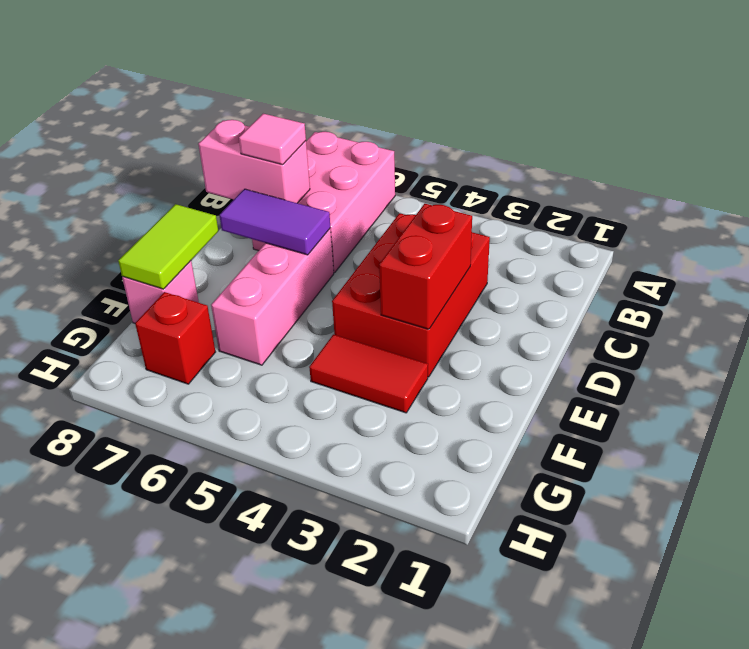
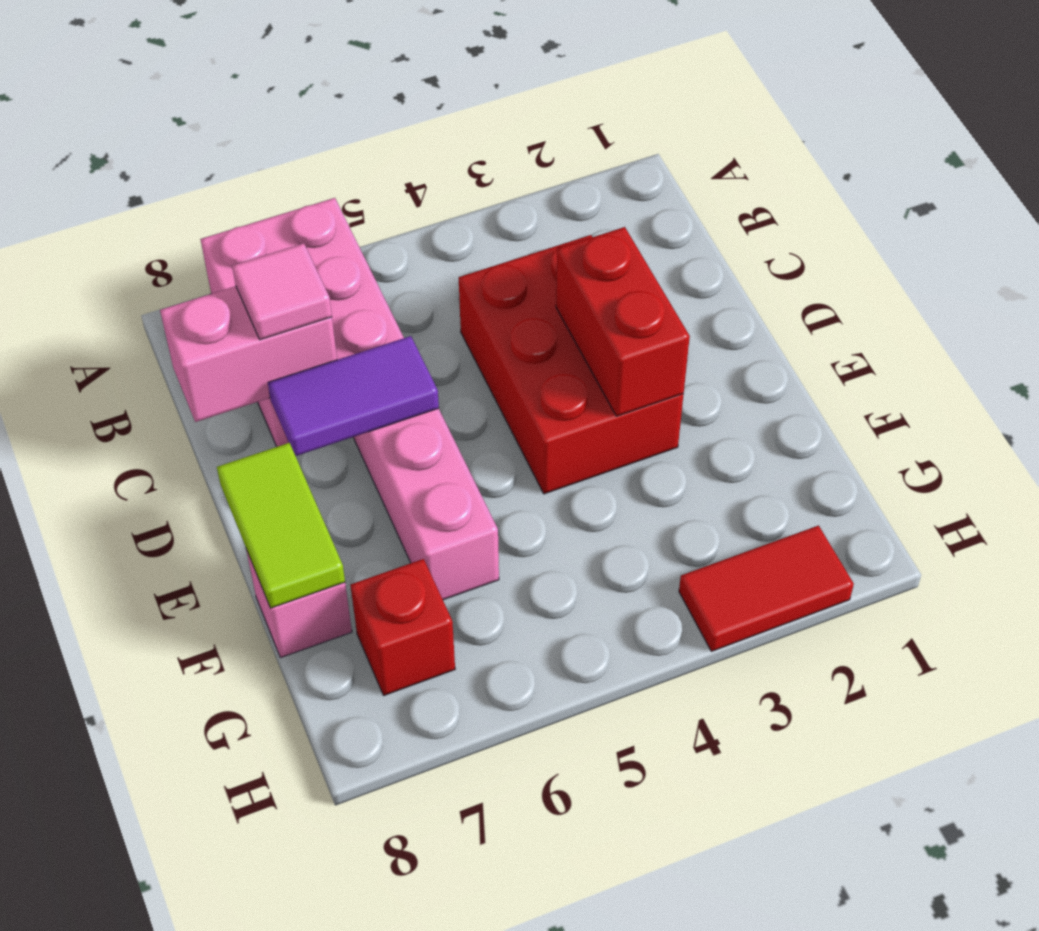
red tile F3:F4 level 1 -> red tile H2:H3 level 1

